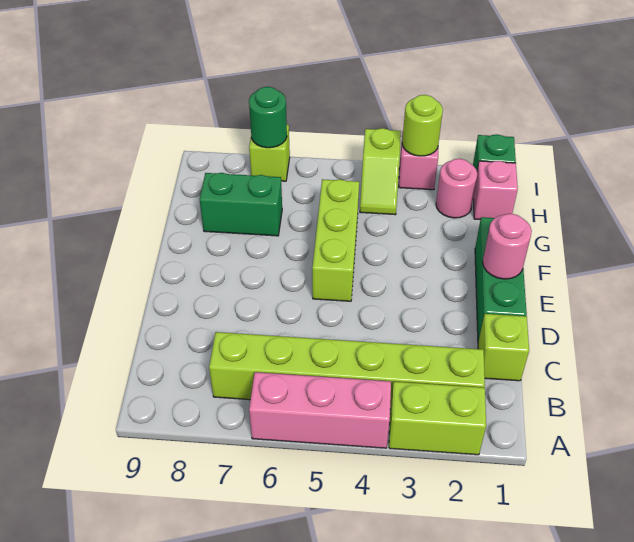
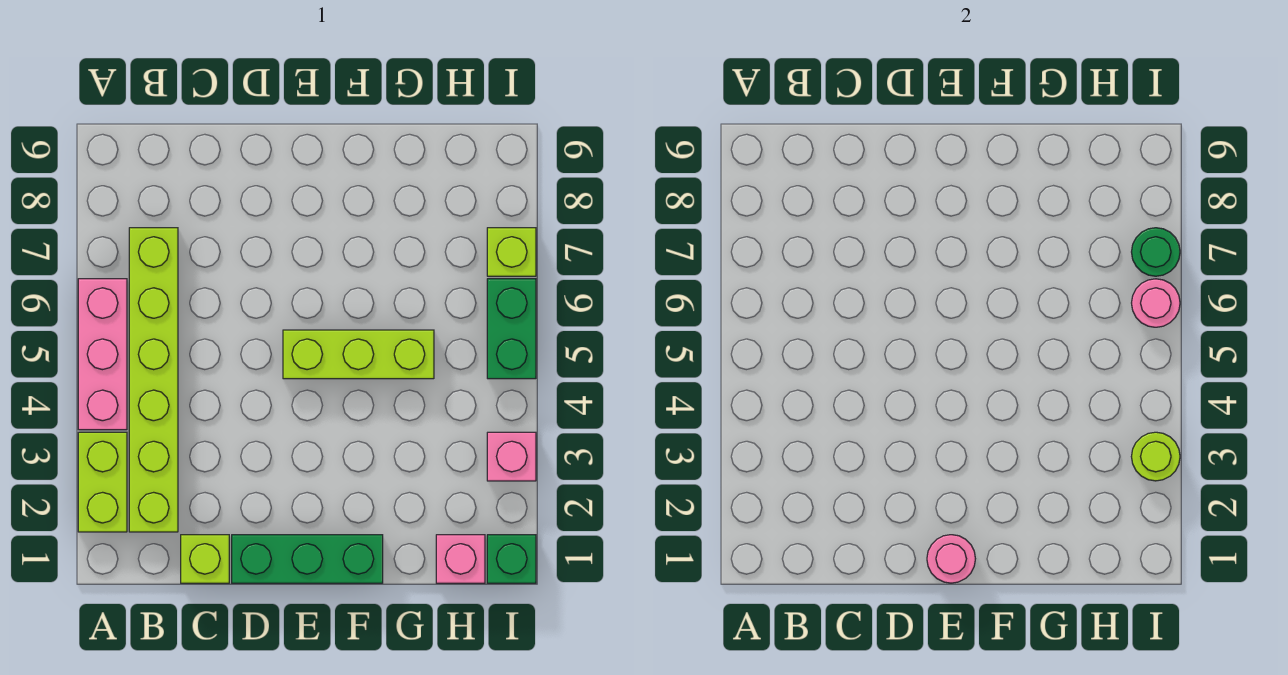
green brick G7:G8 level 1 -> green brick I5:I6 level 1
pink round brick H2 level 1 -> pink round brick I6 level 2
lime slope H4:I4 level 1 top I -> none

